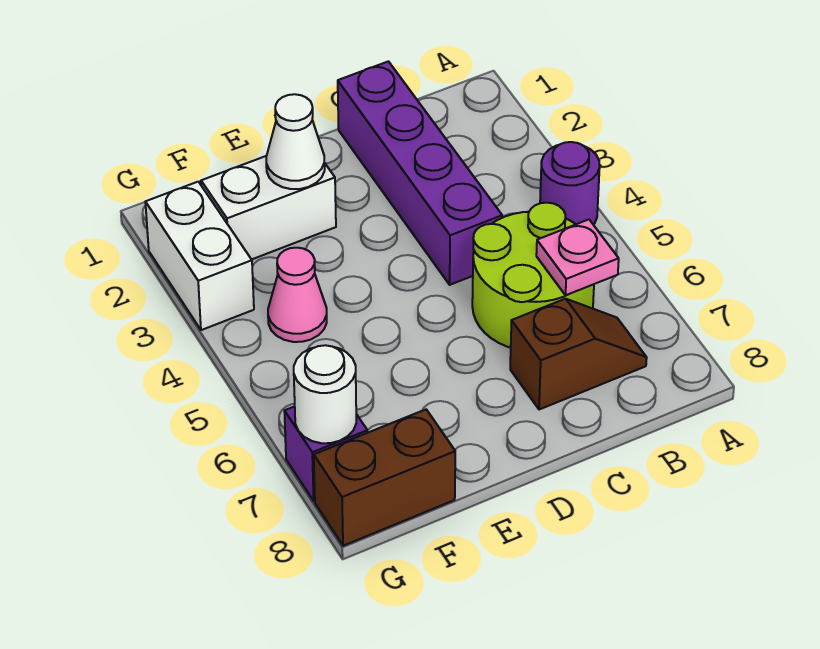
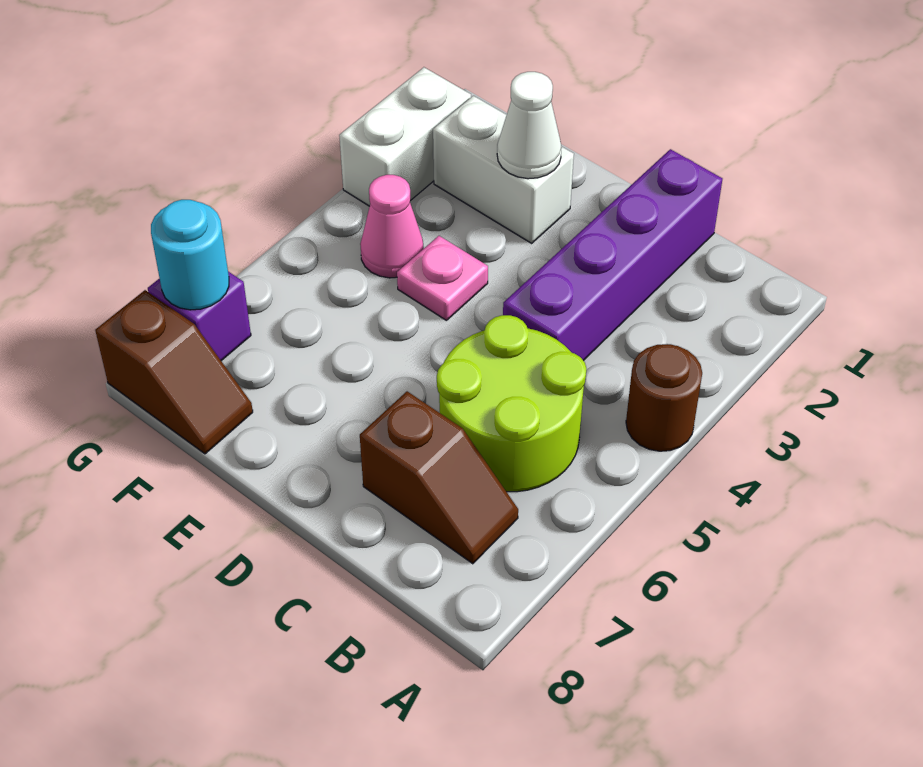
purple round brick A4 level 1 -> brown round brick A4 level 1
pink plate B6 level 2 -> pink plate E4 level 1
brown brick F8:G8 level 1 -> brown slope F8:G8 level 1 top G
white round brick G7 level 2 -> cyan round brick G7 level 2

